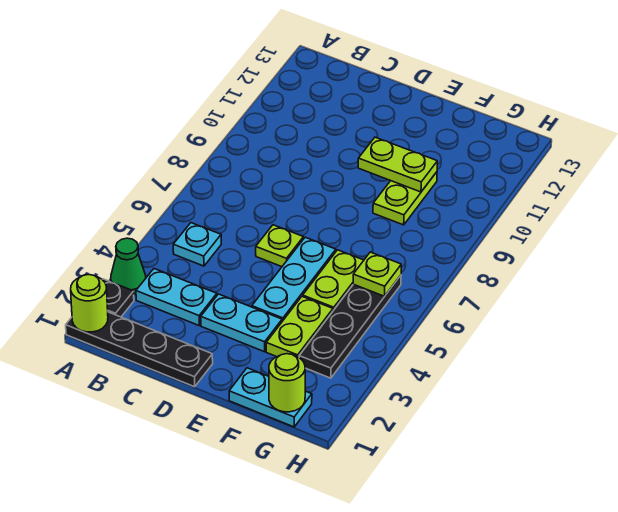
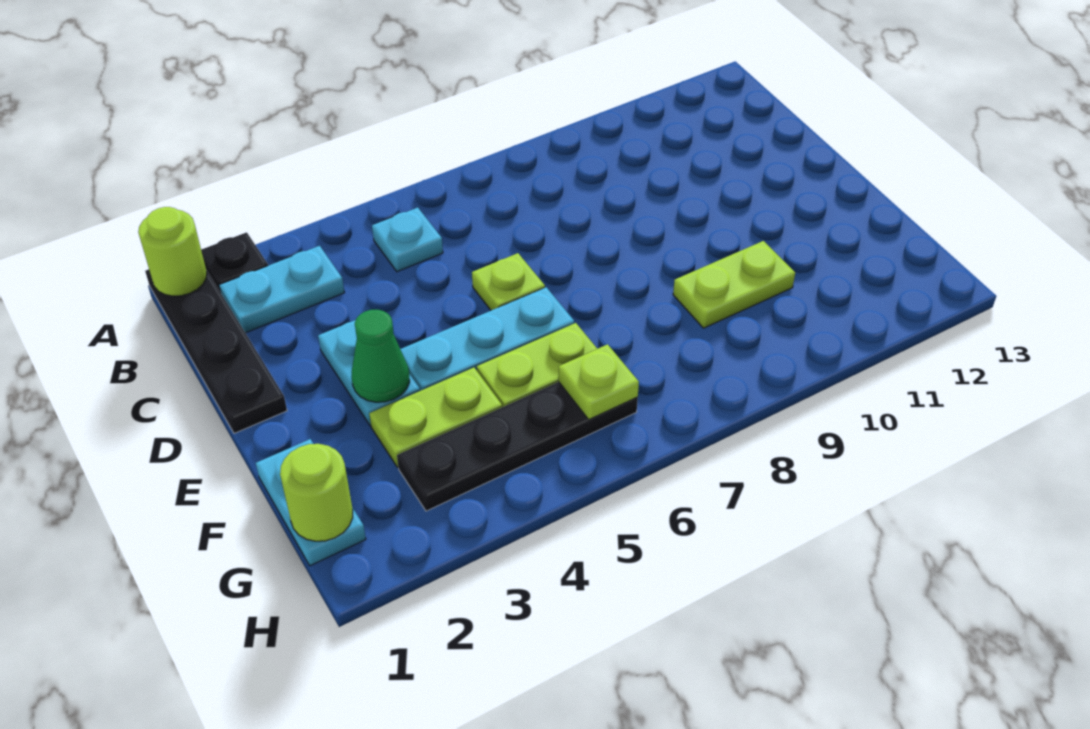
green cone A3 level 1 -> green cone E3 level 2
cyan plate B3:C3 level 1 -> cyan plate B2:B3 level 1
lime plate E10:F10 level 2 -> none

